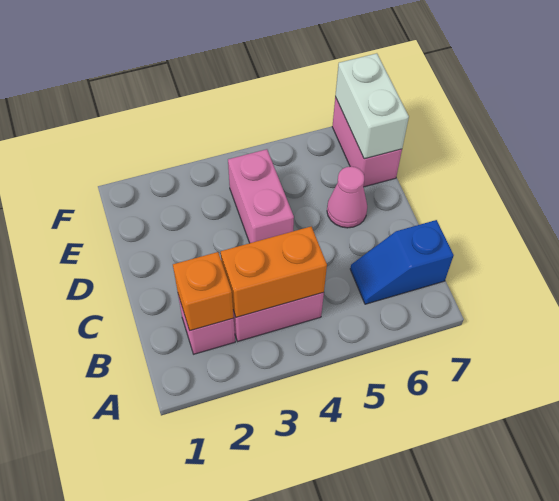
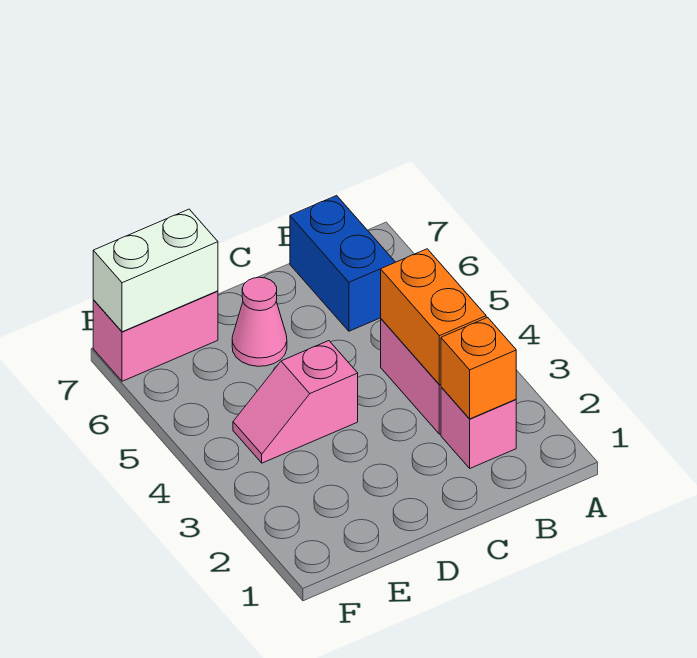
blue slope B6:B7 level 1 top 7 -> blue brick B6:B7 level 1
pink brick D4:E4 level 1 -> pink slope D4:E4 level 1 top D

